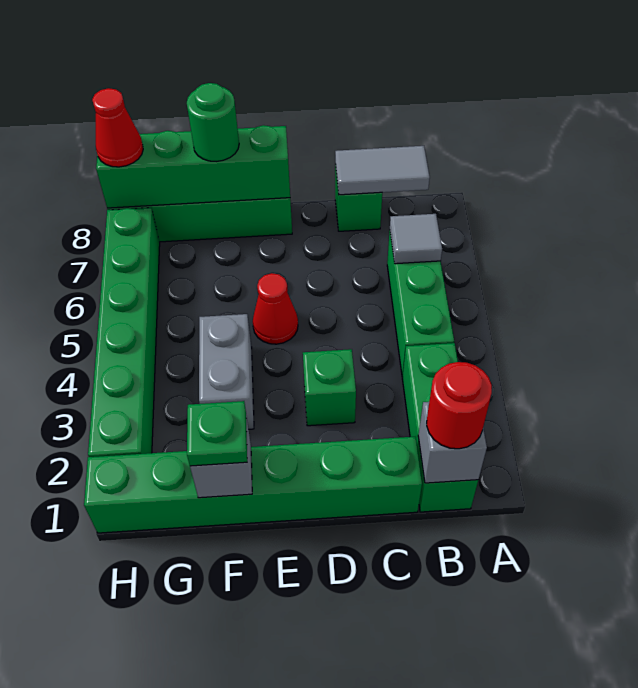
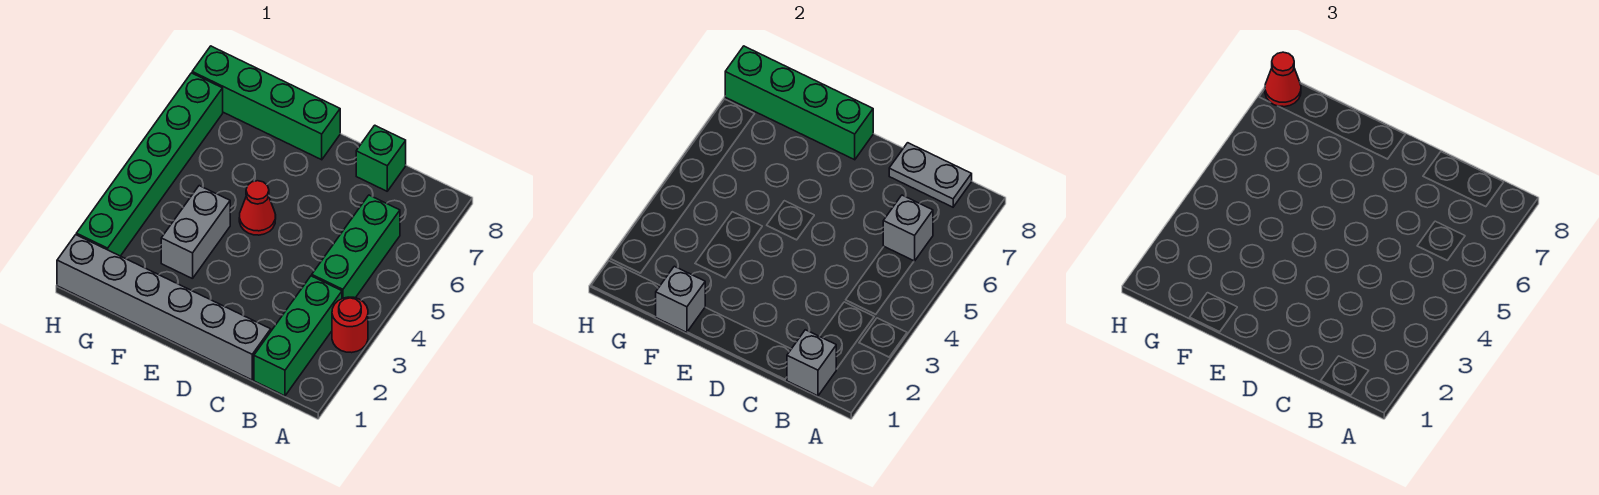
red round brick B1 level 3 -> red round brick A3 level 1
grey tile B6 level 2 -> grey brick B6 level 2
grey tile B8:C8 level 2 -> grey plate B8:C8 level 2
green brick C1:H1 level 1 -> grey brick C1:H1 level 1
green brick D3 level 1 -> none
green plate F1 level 3 -> none
green round brick F8 level 3 -> none

